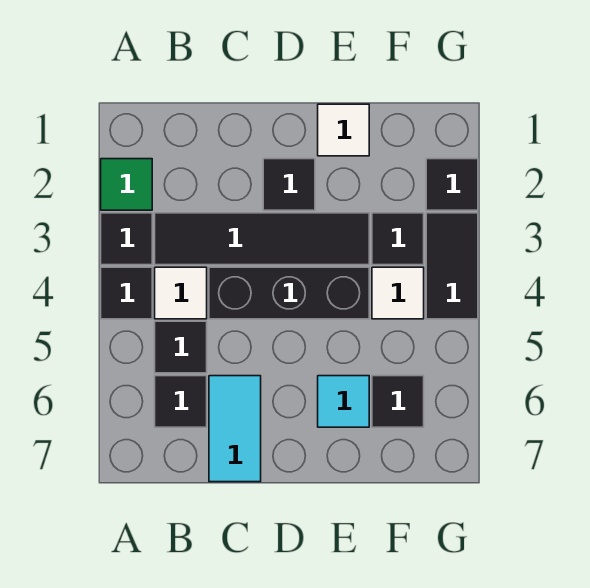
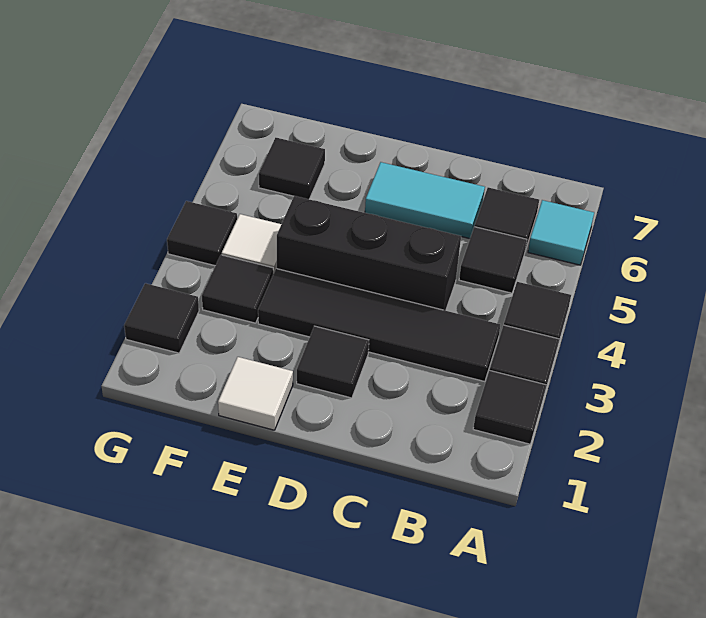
green tile A2 level 1 -> black tile A2 level 1
white tile B4 level 1 -> none
cyan tile C6:C7 level 1 -> cyan tile C6:D6 level 1
cyan tile E6 level 1 -> cyan tile A6 level 1
black tile G3:G4 level 1 -> black tile G4 level 1

